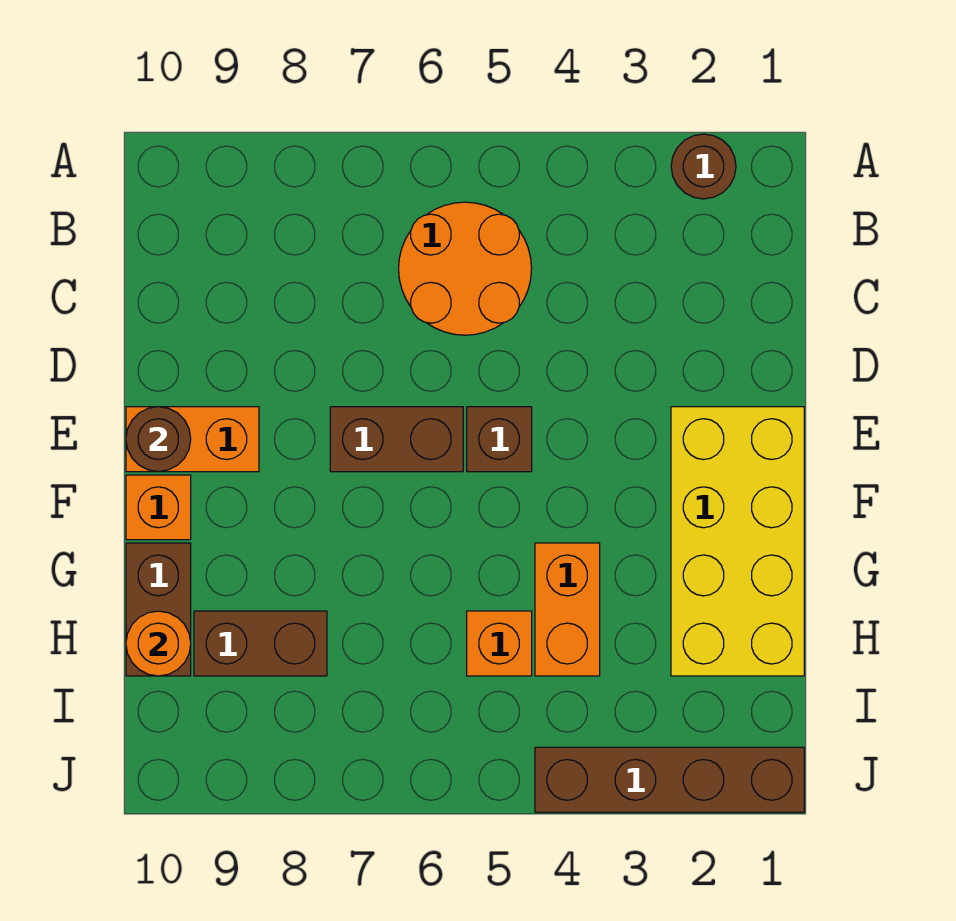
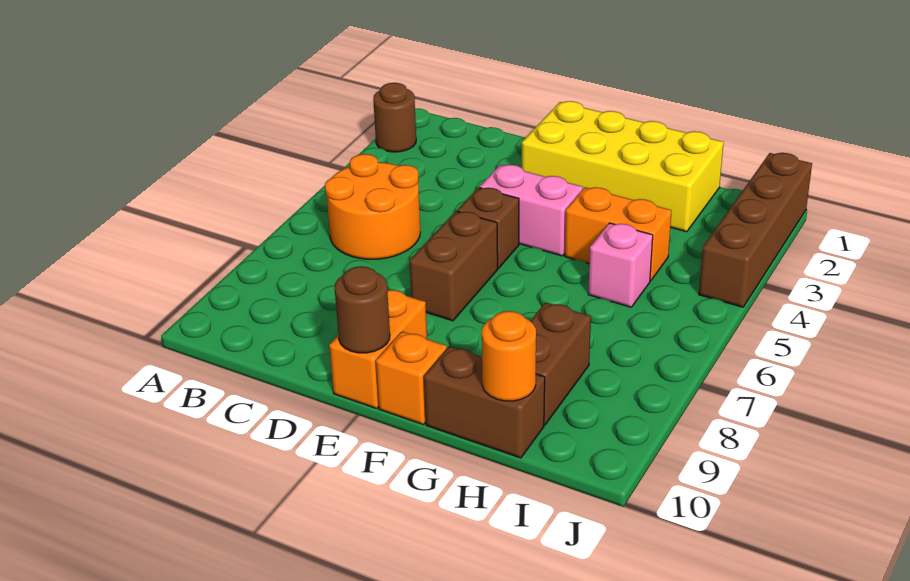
none -> pink brick E4:F4 level 1
orange brick H5 level 1 -> pink brick H5 level 1

